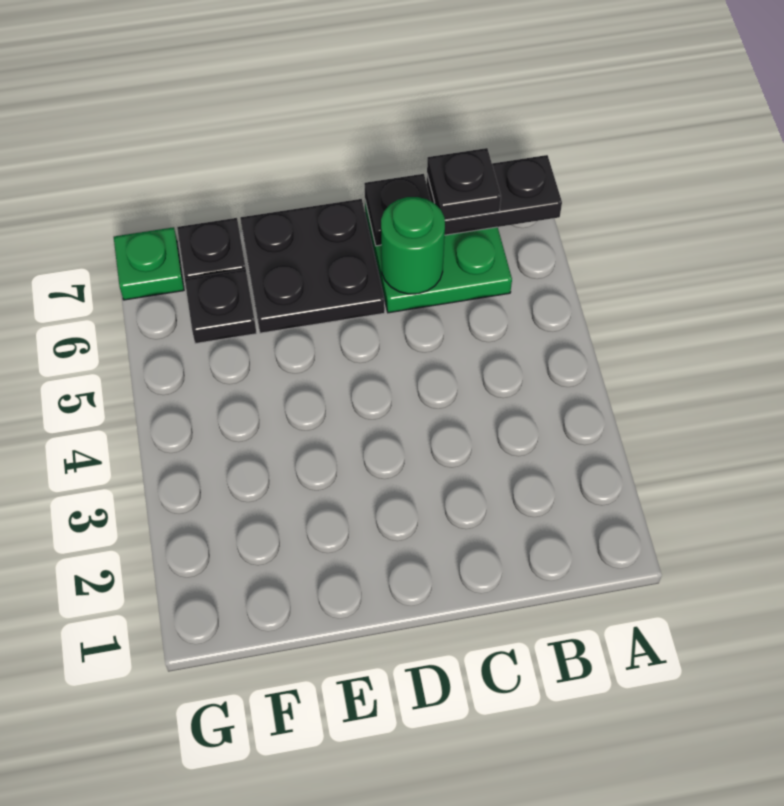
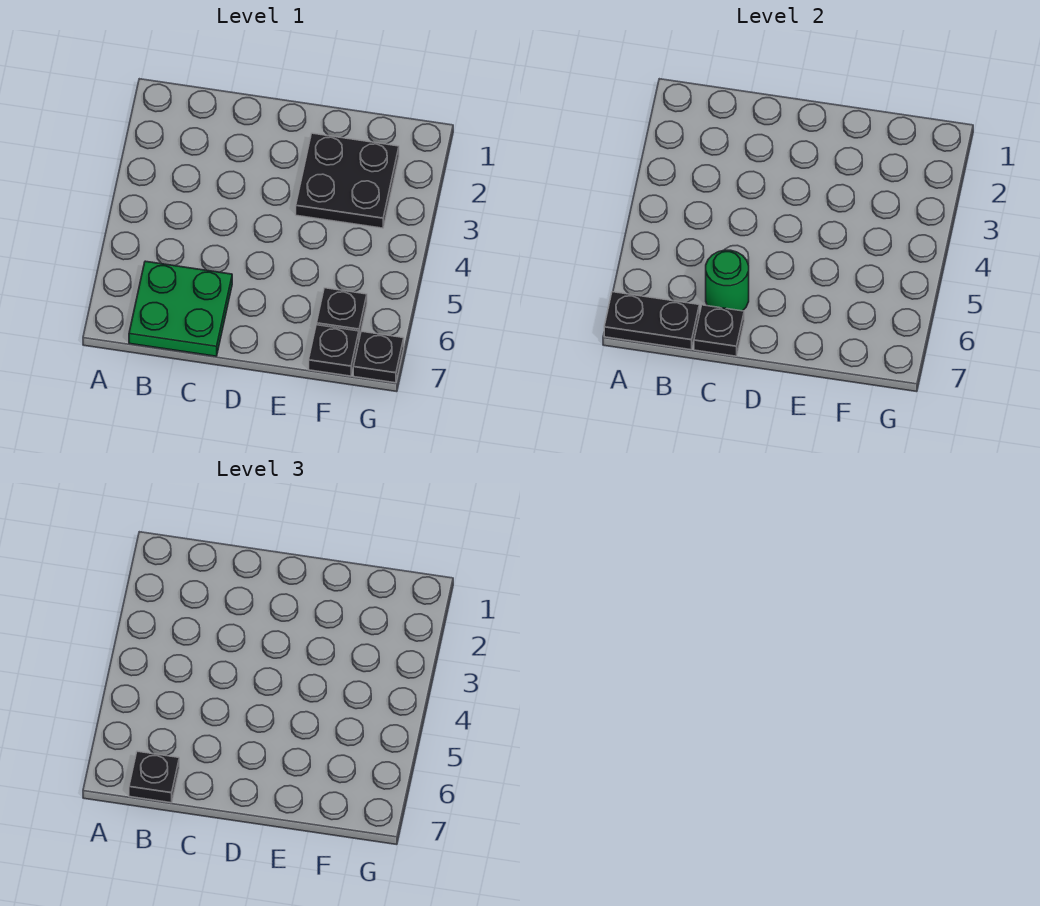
black plate D6:E7 level 1 -> black plate E2:F3 level 1
green plate G7 level 1 -> black plate G7 level 1

